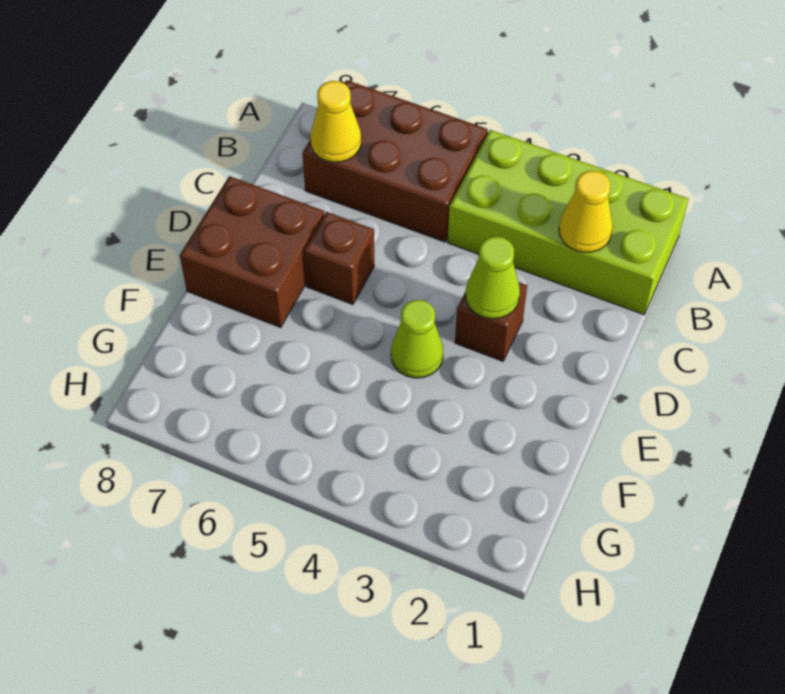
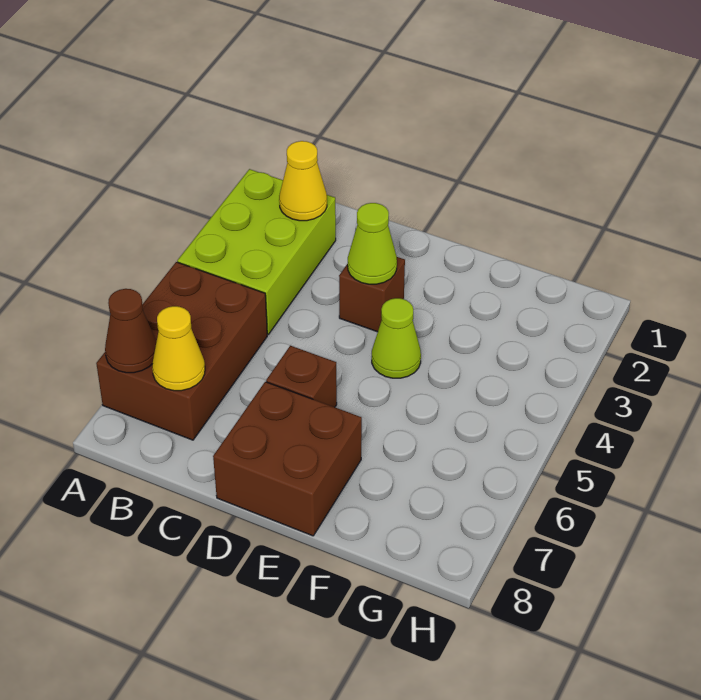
lime brick A1:B4 level 1 -> lime brick A2:B4 level 1
none -> brown cone A7 level 2

